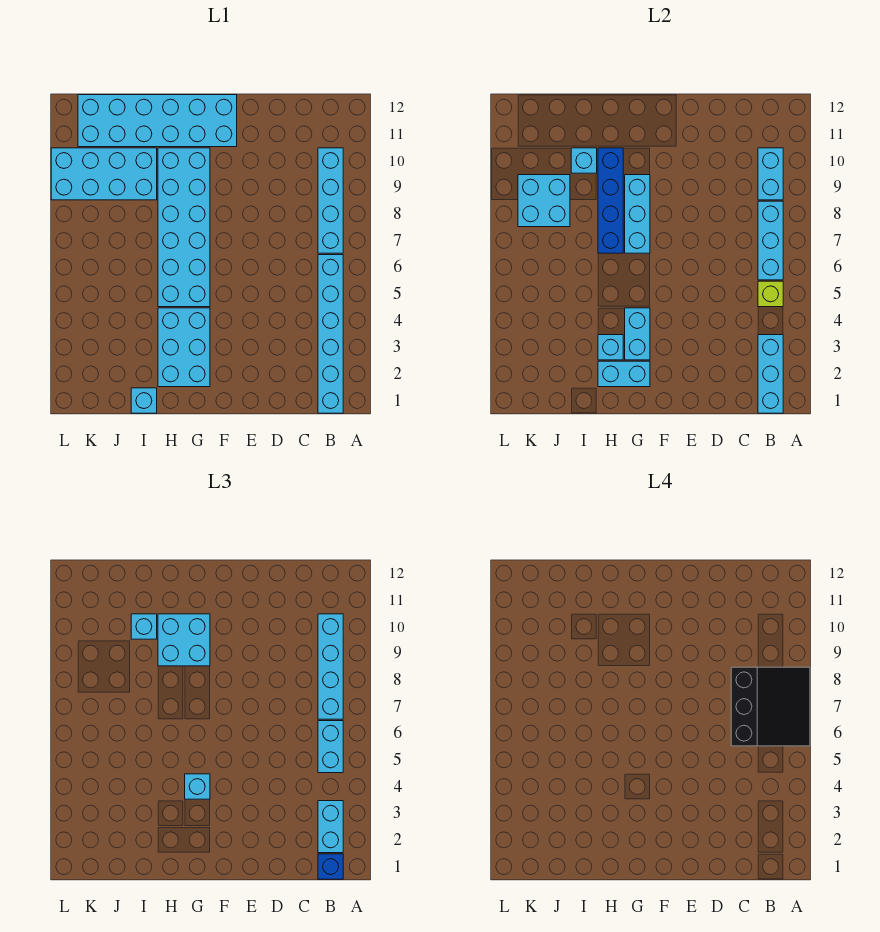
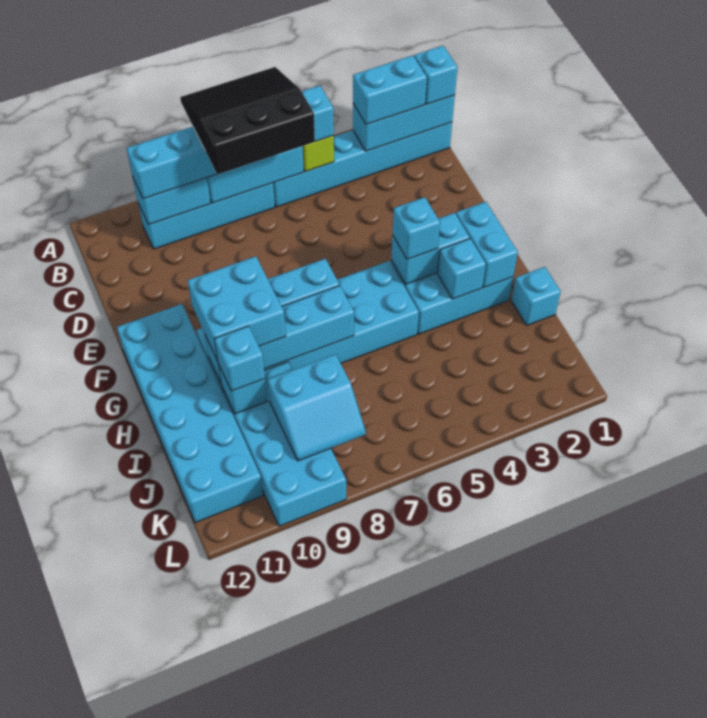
blue brick B1 level 3 -> cyan brick B1 level 3
blue brick H7:H10 level 2 -> cyan brick H7:H10 level 2
cyan brick J8:K9 level 2 -> cyan slope J8:K9 level 2 top J

